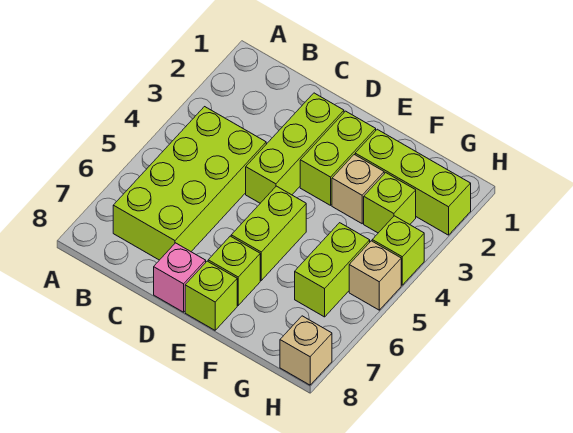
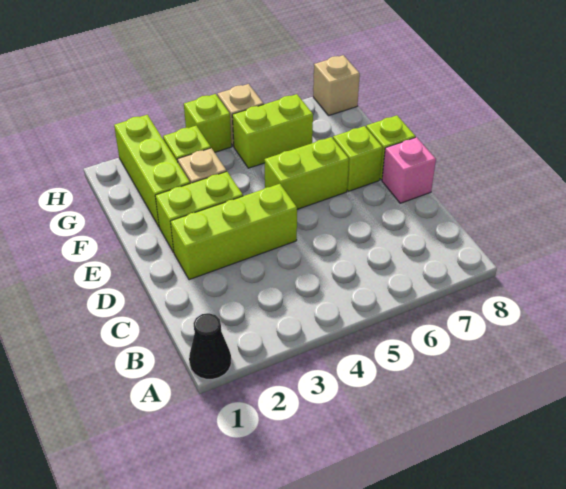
none -> black cone A1 level 1
lime brick B4:C7 level 1 -> none

